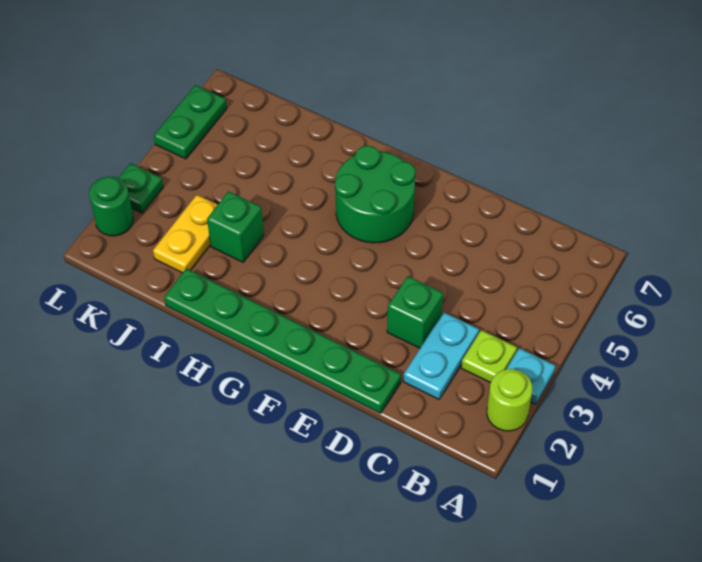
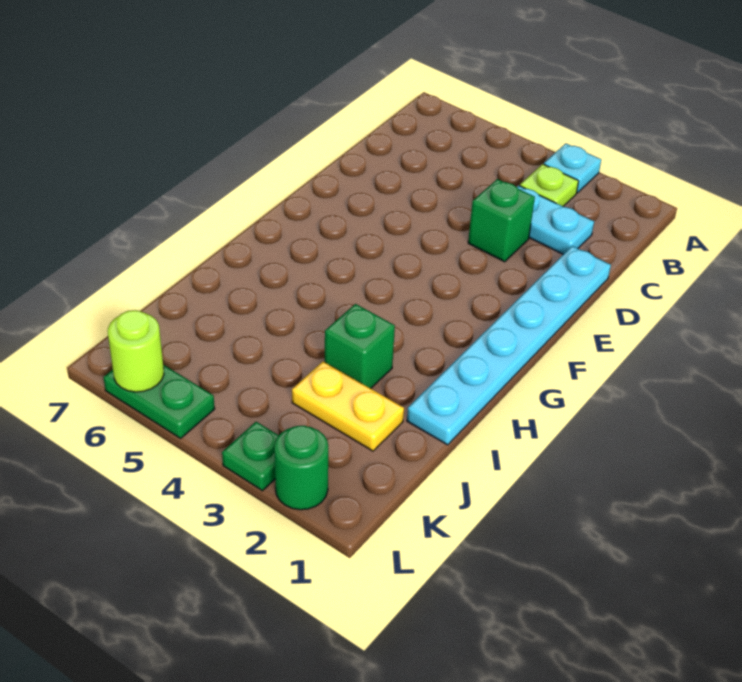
lime round brick A2 level 1 -> lime round brick L6 level 2
green plate D1:I1 level 1 -> cyan plate D1:I1 level 1
green round brick F5:G6 level 1 -> none

